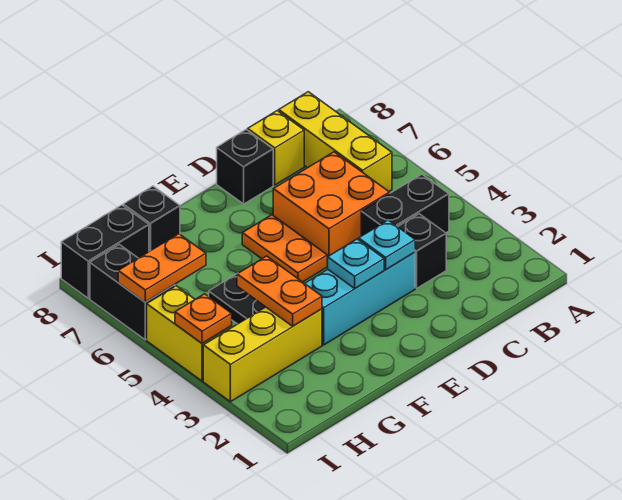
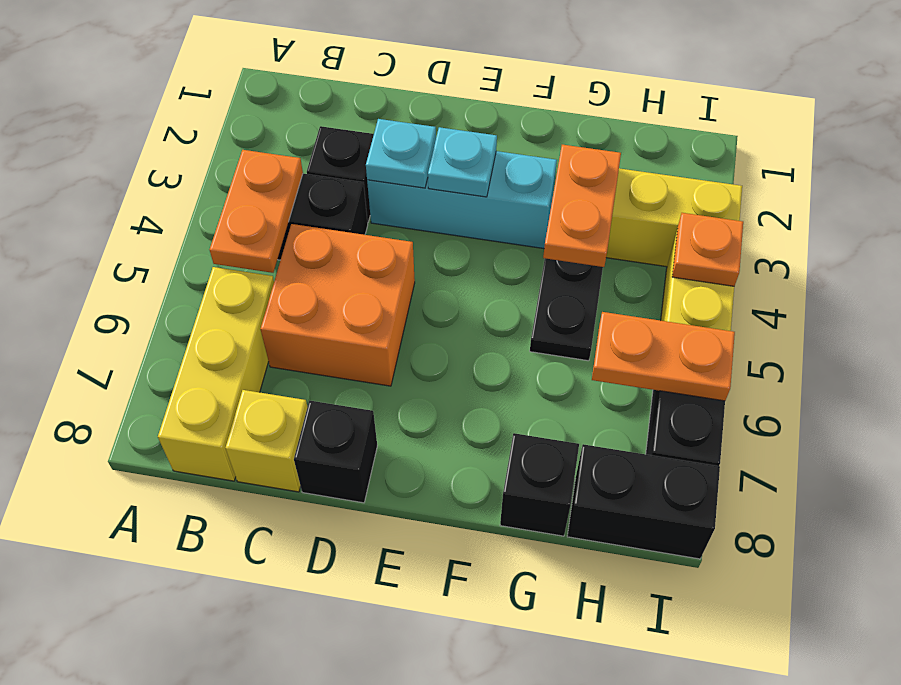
orange plate E5:E6 level 1 -> orange plate B4:B5 level 2

